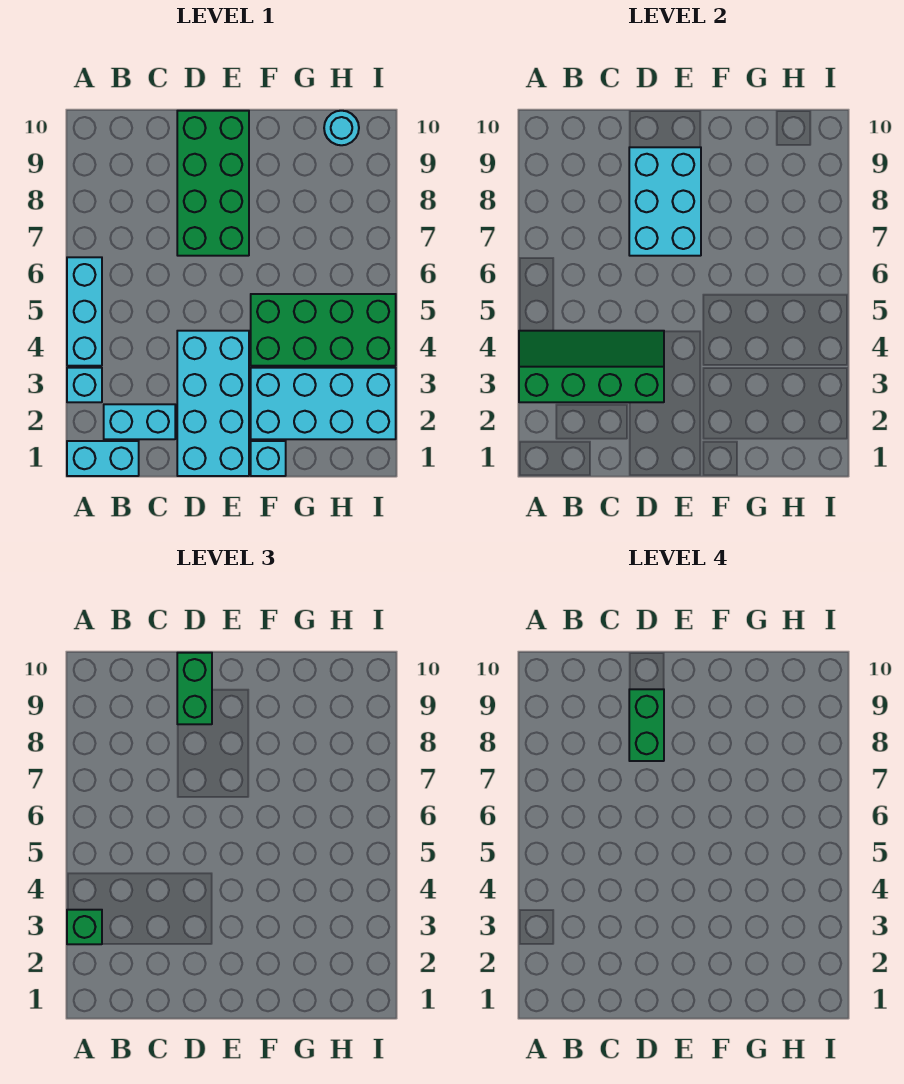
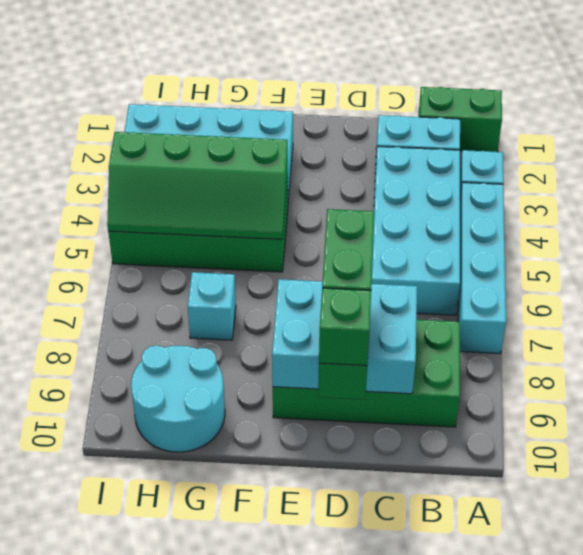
cyan brick A1:B1 level 1 -> green brick A1:B1 level 1
green slope A3:D4 level 2 top 3 -> green slope F4:I5 level 2 top 4
green brick A3 level 3 -> green brick D10 level 4
cyan brick A4:A6 level 1 -> cyan brick A4:A7 level 1
cyan brick D1:E4 level 1 -> cyan brick B3:C6 level 1
green brick D7:E10 level 1 -> green brick B8:E9 level 1
cyan brick D7:E9 level 2 -> cyan brick C8:E9 level 2
cyan brick F1 level 1 -> cyan brick G7 level 1
cyan round brick H10 level 1 -> cyan round brick G9:H10 level 1

